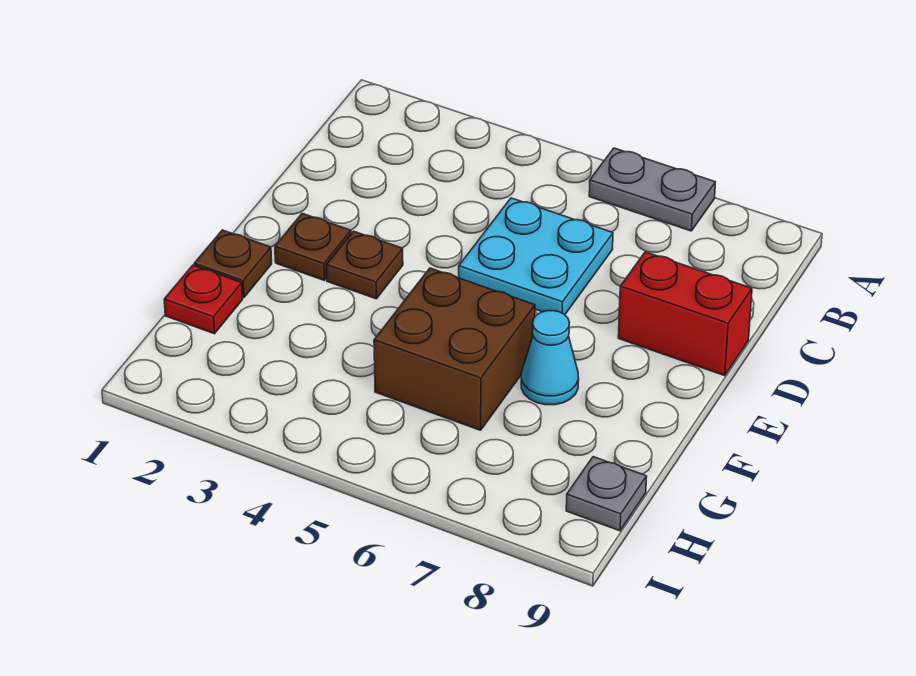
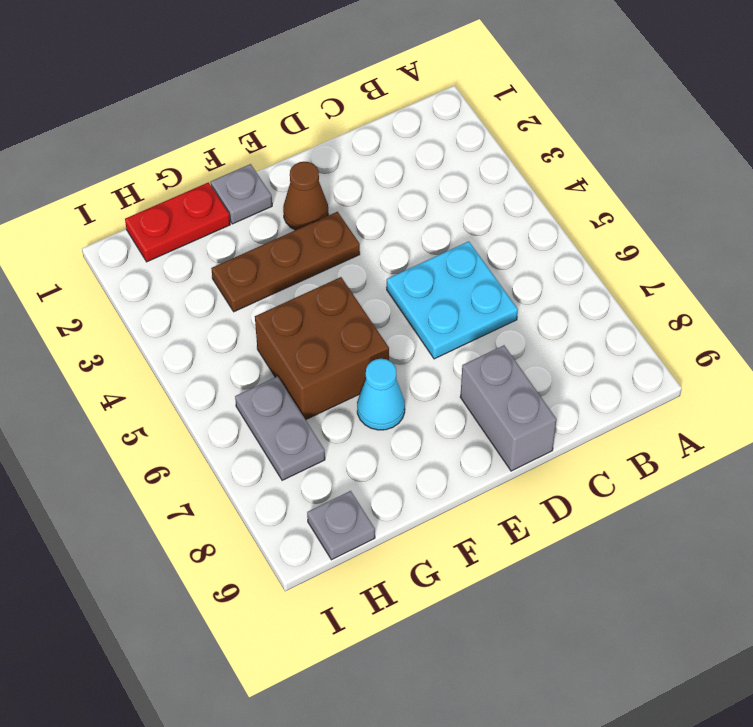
grey plate A6:A7 level 1 -> grey plate H6:H7 level 1
red brick D8:D9 level 1 -> grey brick D8:D9 level 1
brown plate E2 level 1 -> brown cone E2 level 1
brown plate E3 level 1 -> brown plate E3:G3 level 1
brown plate F1 level 1 -> grey plate F1 level 1
red plate G1 level 1 -> red plate G1:H1 level 1

